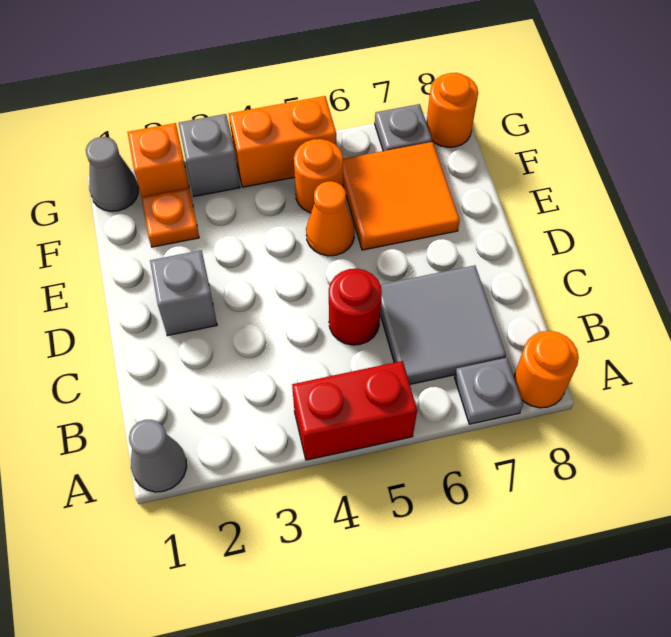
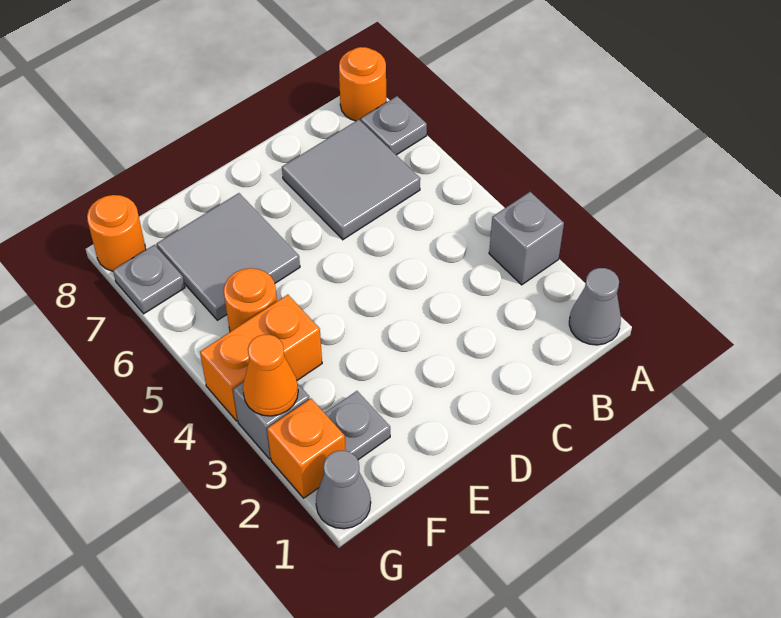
red brick A4:A5 level 1 -> none
red round brick C5 level 1 -> none
grey brick D2 level 1 -> grey brick A3 level 1
orange cone E5 level 1 -> orange cone G3 level 2
orange tile E6:F7 level 1 -> grey tile E6:F7 level 1
orange plate F2 level 1 -> grey plate F2 level 1
orange brick G4:G5 level 1 -> orange brick F4:G4 level 1

